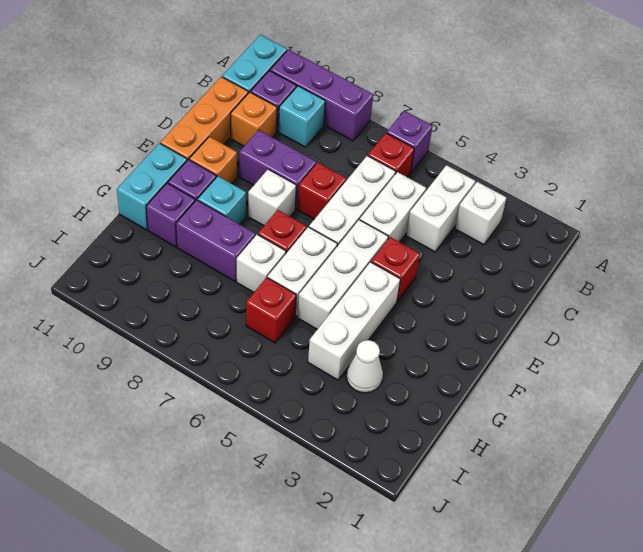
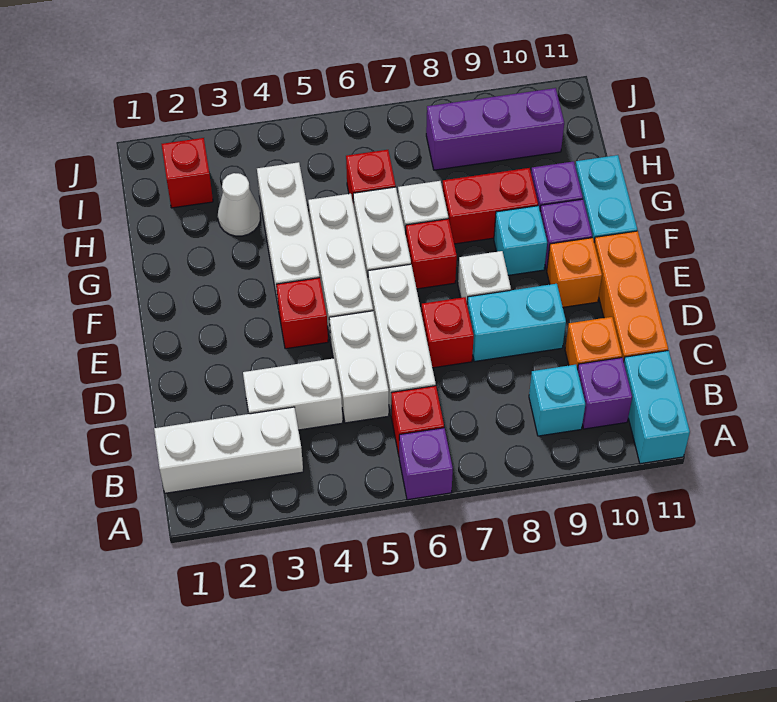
purple brick A8:A10 level 1 -> purple brick I8:I10 level 1
white brick B3 level 1 -> white brick B1:B3 level 1
white brick B4:C4 level 1 -> white brick C3:C4 level 1
purple brick D8:D9 level 1 -> cyan brick D8:D9 level 1
purple brick G8:G9 level 1 -> red brick G8:G9 level 1
none -> red brick I2 level 1

